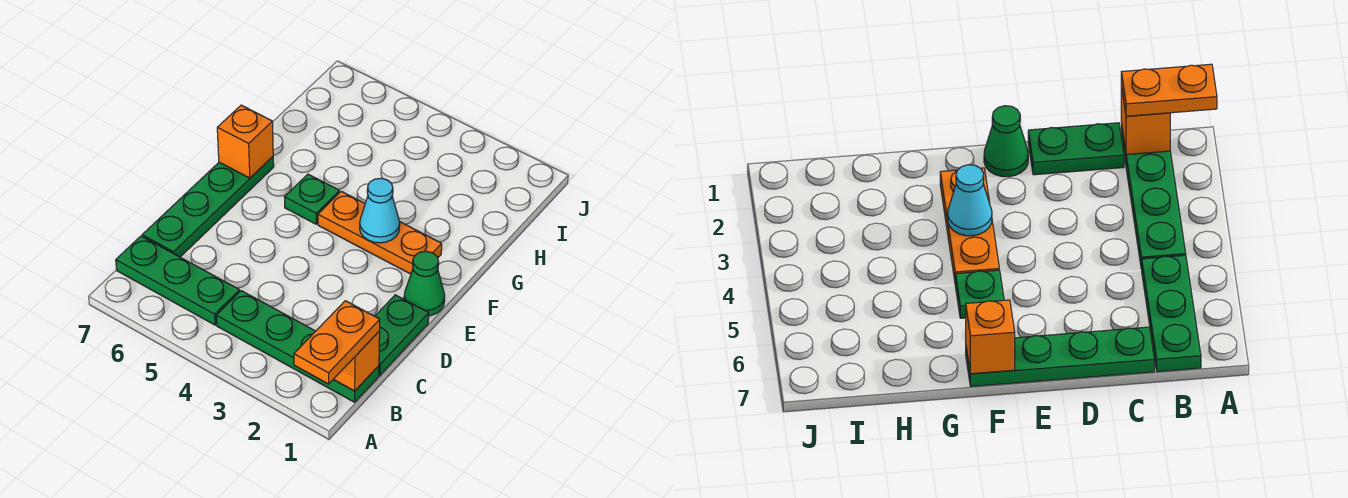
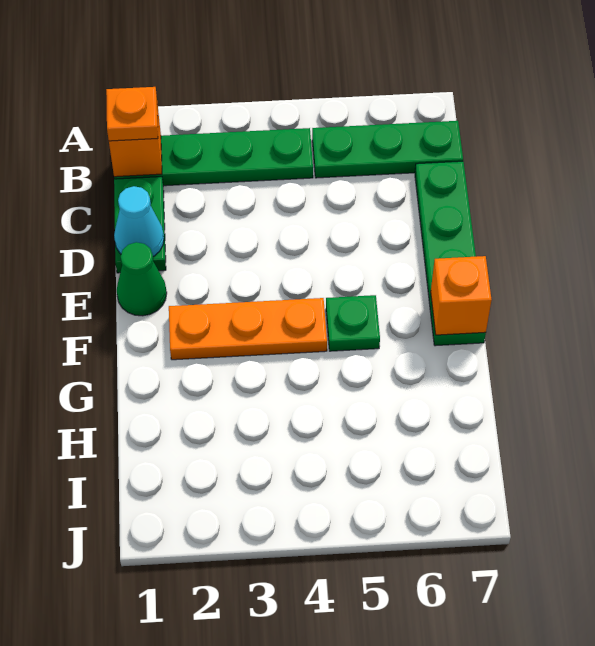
orange plate A1:B1 level 3 -> orange plate B1 level 3
cyan cone F3 level 2 -> cyan cone D1 level 2

